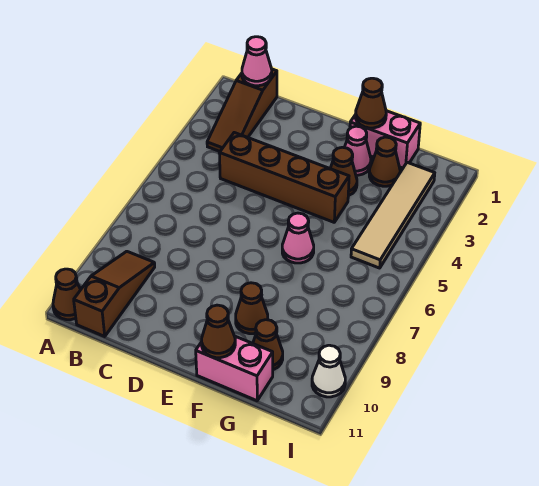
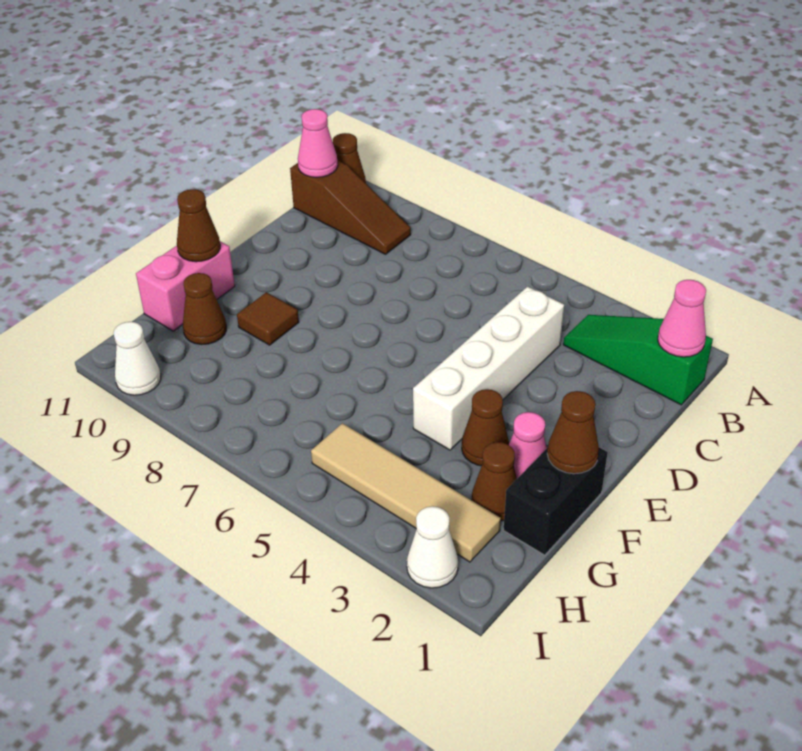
brown slope B1:B3 level 1 top 1 -> green slope B1:B3 level 1 top 1
brown brick C4:F4 level 1 -> white brick C4:F4 level 1
pink brick F1:G1 level 1 -> black brick F1:G1 level 1
pink cone F6 level 1 -> pink cone B11 level 2
brown cone F9 level 1 -> brown tile F9 level 1
none -> white cone I2 level 1

